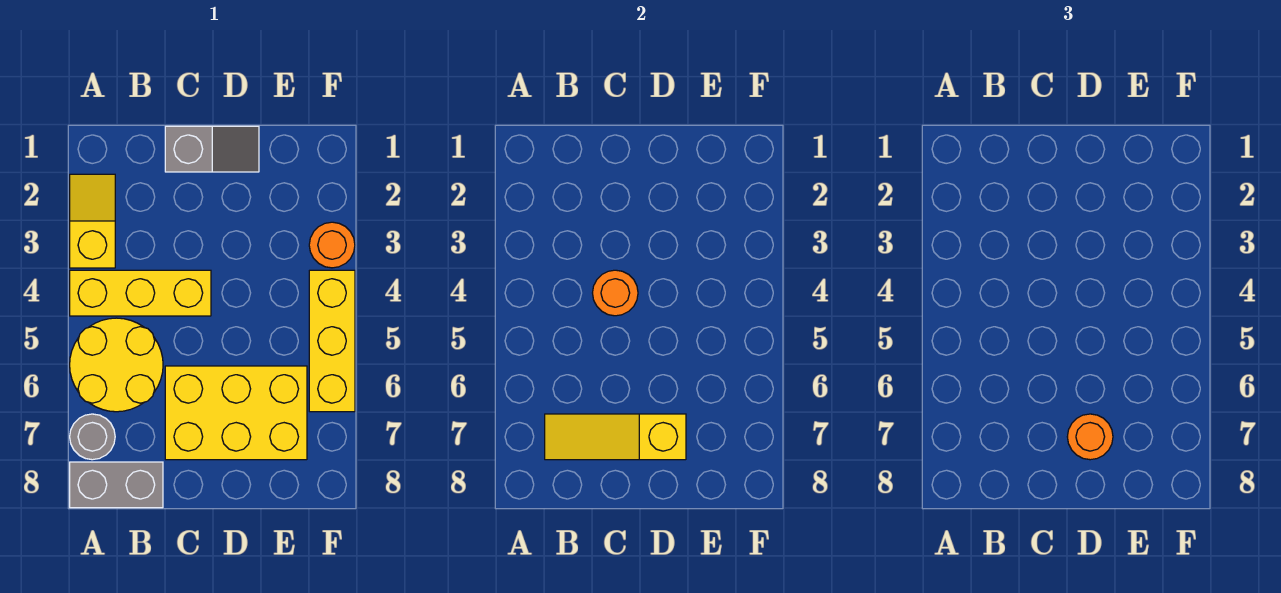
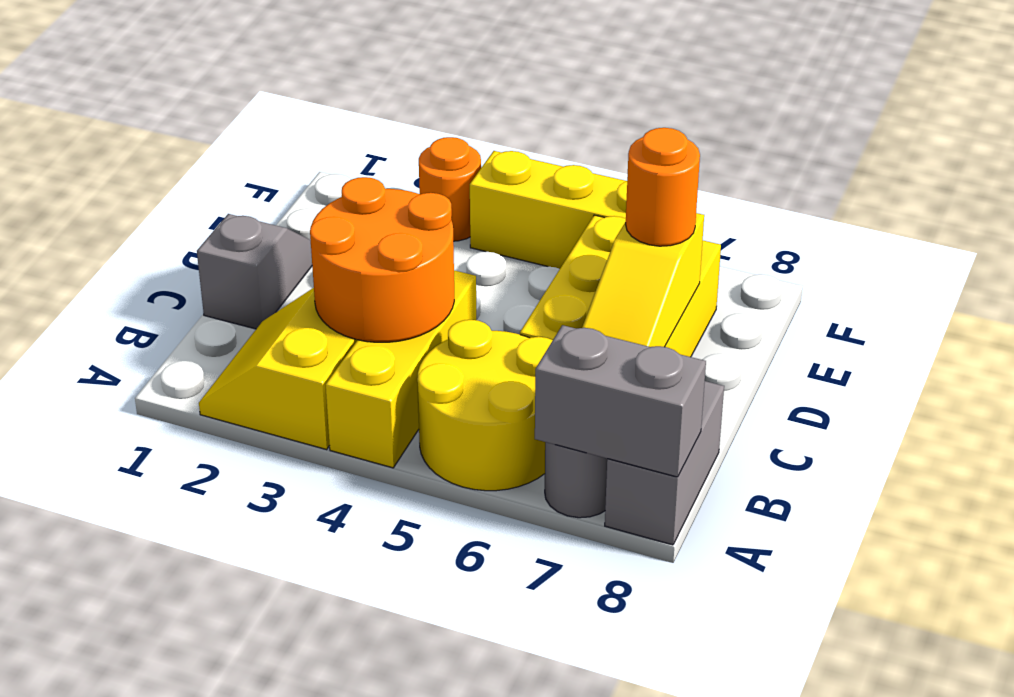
yellow slope A2:A3 level 1 top 3 -> yellow slope A2:B3 level 1 top 3
none -> grey brick A7:A8 level 2
orange round brick C4 level 2 -> orange round brick B3:C4 level 2

